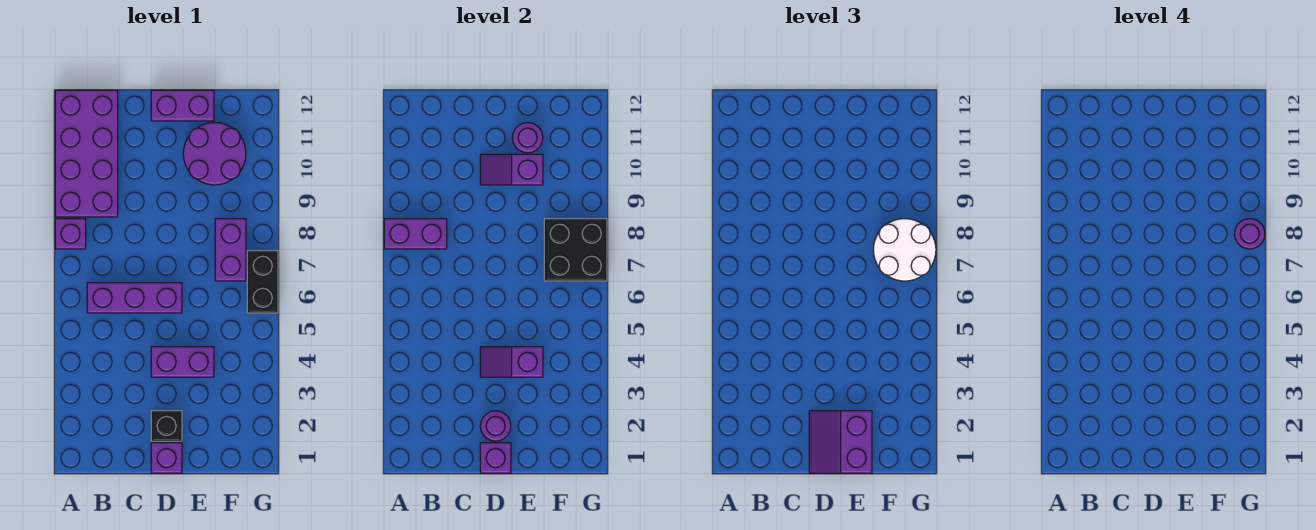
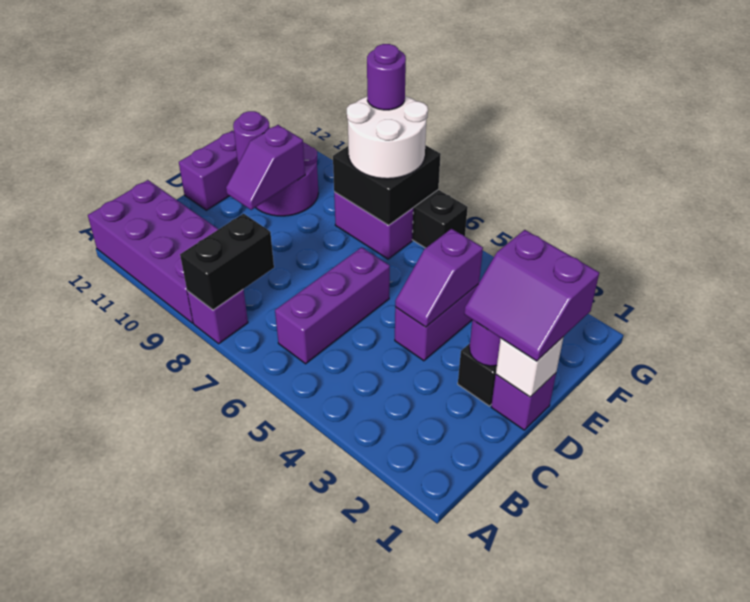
purple brick A8:B8 level 2 -> black brick A8:B8 level 2
purple brick D1 level 2 -> white brick D1 level 2

